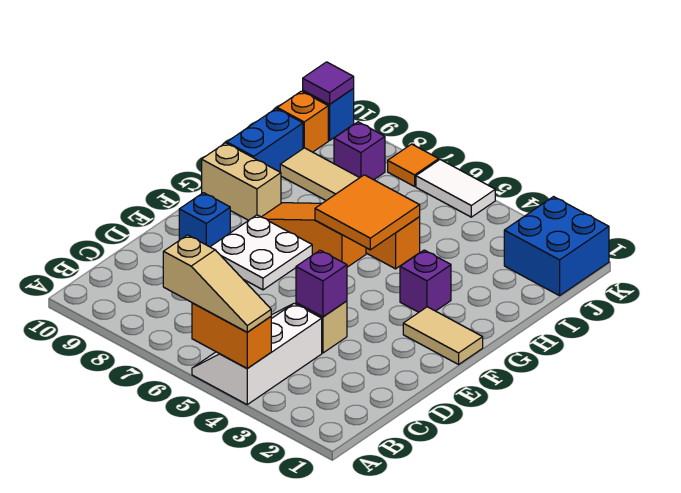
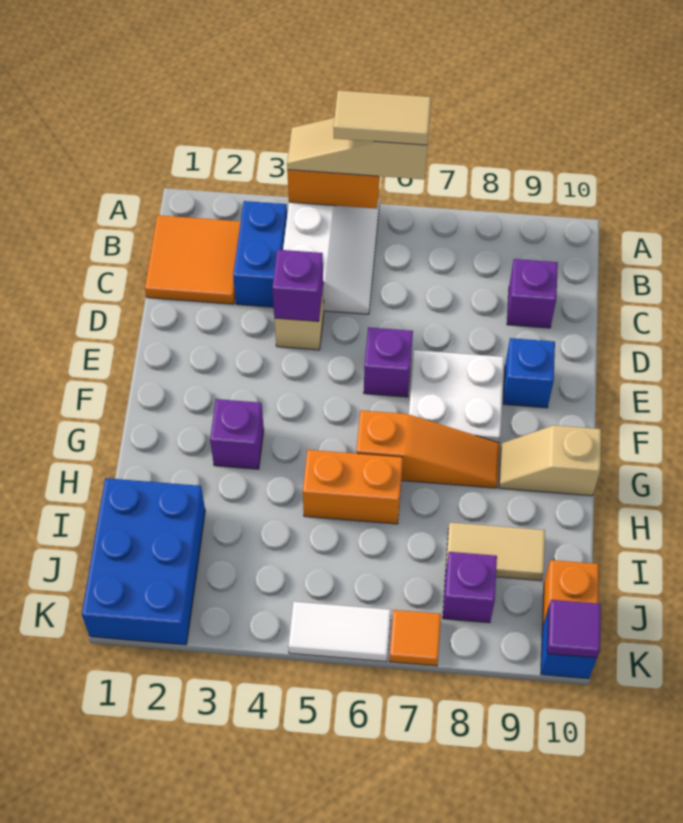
none -> purple brick C9 level 1
none -> purple brick E6 level 1
tan tile F1:F2 level 1 -> tan tile A5:A6 level 4
orange tile G5:H6 level 2 -> orange tile B1:C2 level 1
tan brick G9:G10 level 1 -> tan slope G9:G10 level 1 top 10
blue brick H10:I10 level 1 -> blue brick B3:C3 level 1
blue brick J1:K2 level 1 -> blue brick I1:K2 level 1

